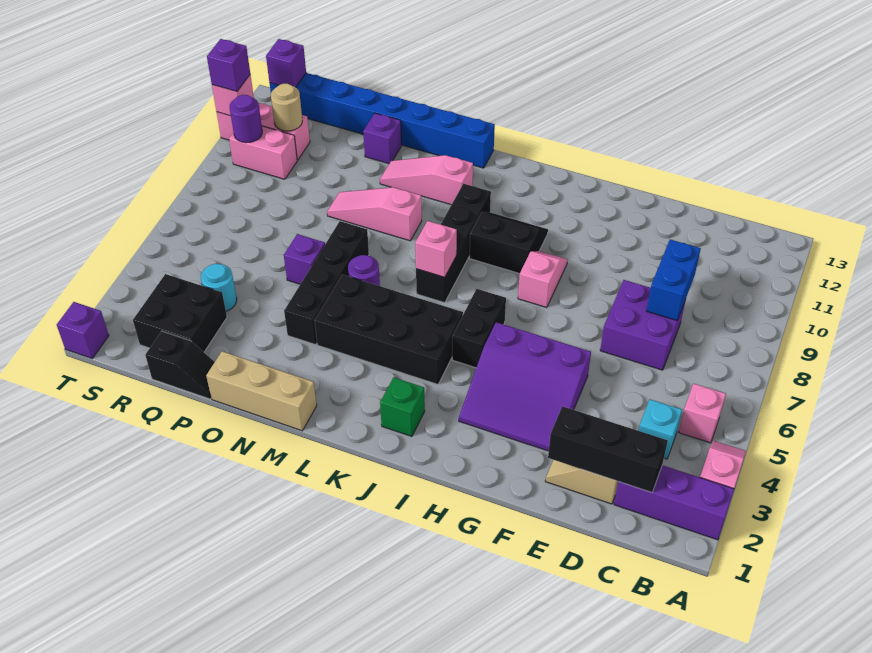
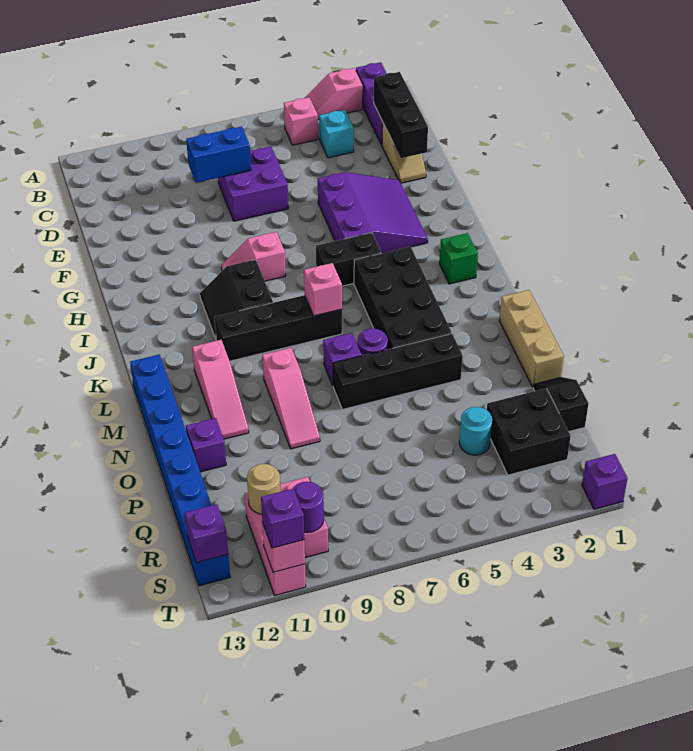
purple brick O6 level 1 -> purple brick M7 level 1

